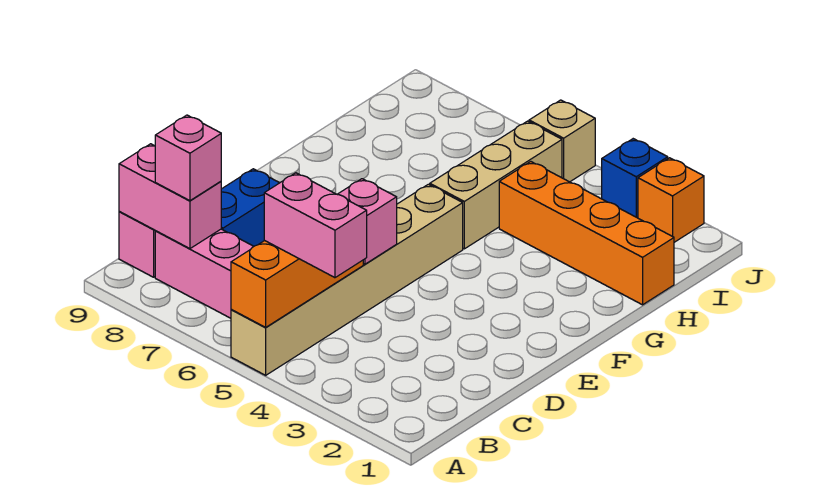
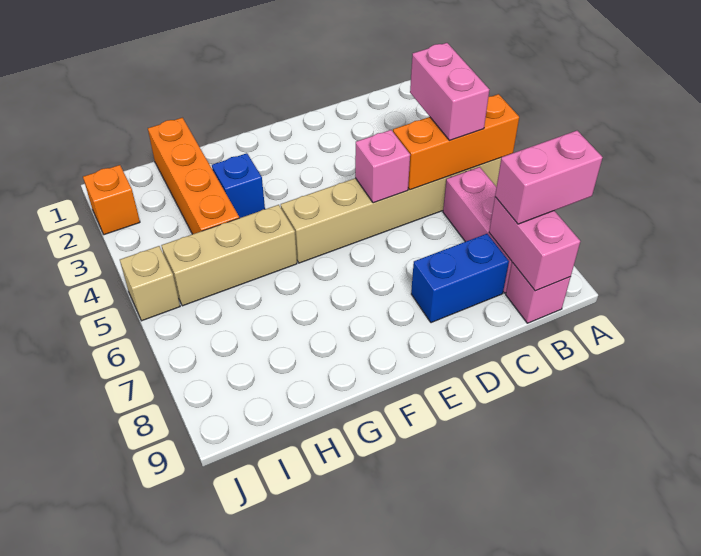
pink brick B8 level 3 -> pink brick A8:B8 level 3
blue brick J3 level 1 -> blue brick G3 level 1

